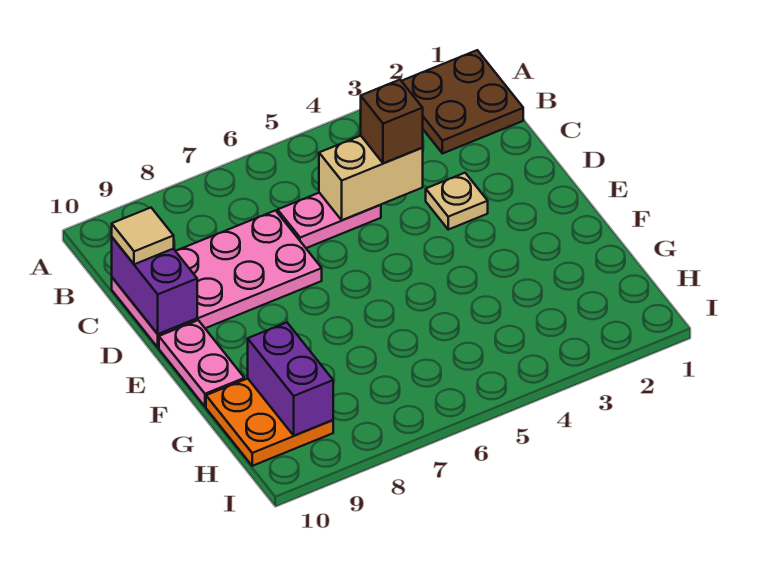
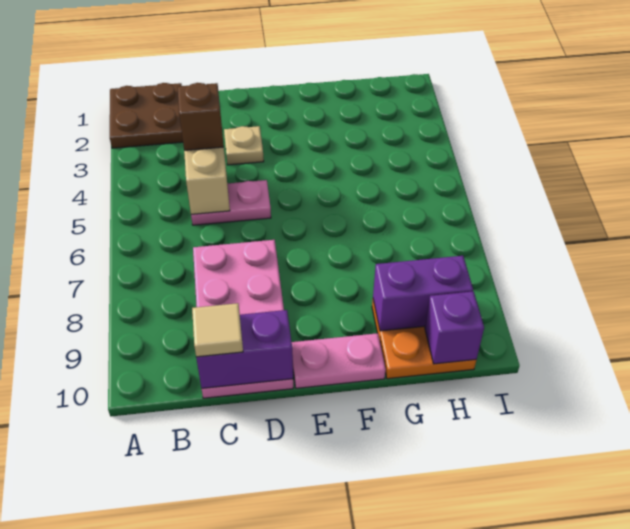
pink plate C5:C6 level 1 -> pink plate C5:D5 level 1
none -> purple brick H10 level 2

